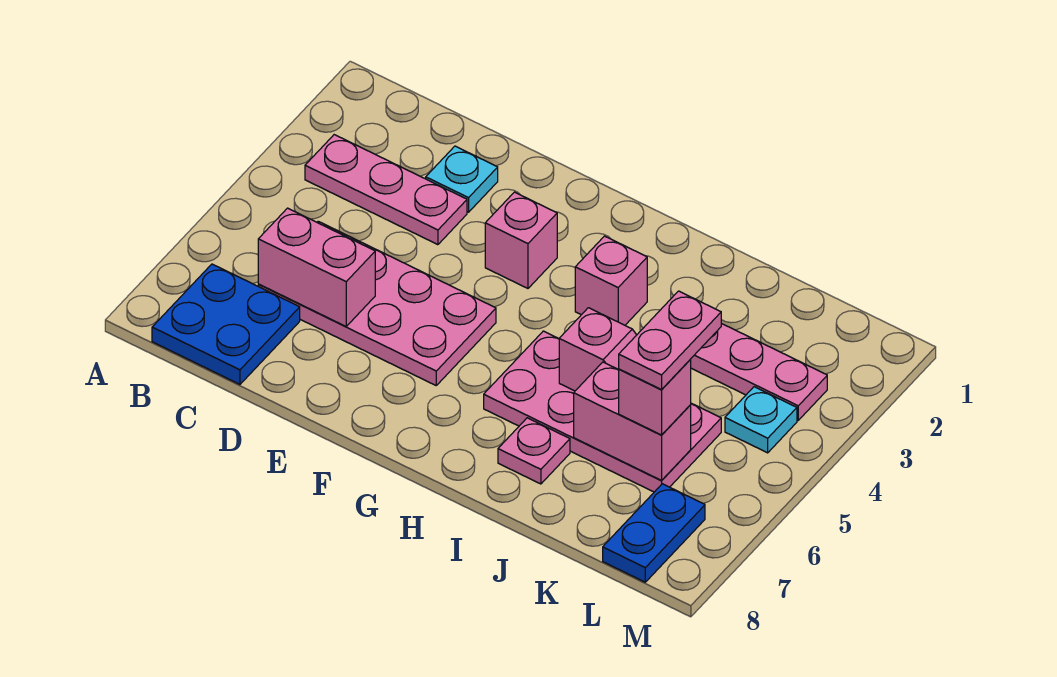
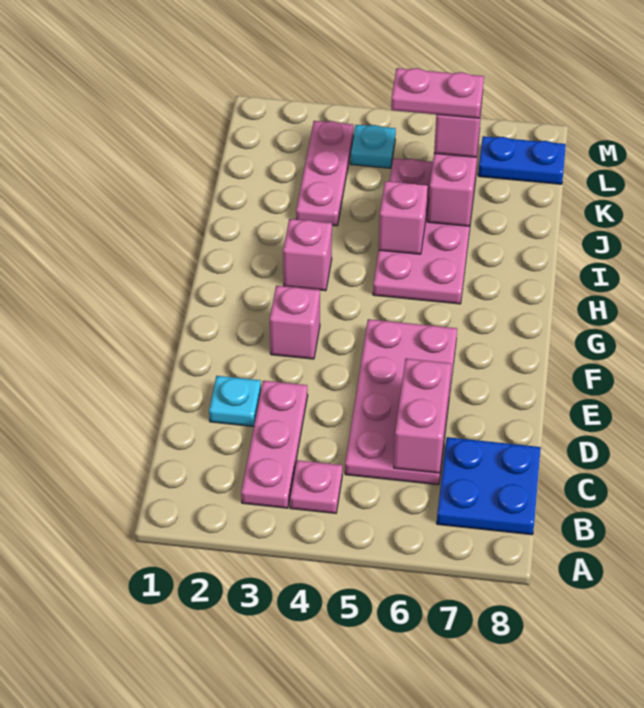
pink plate I7 level 1 -> pink plate B4 level 1

